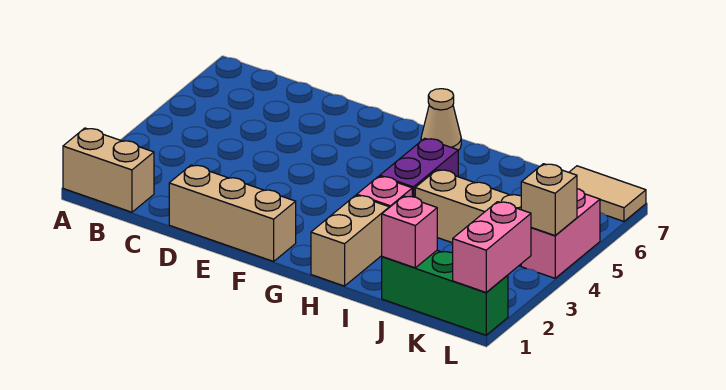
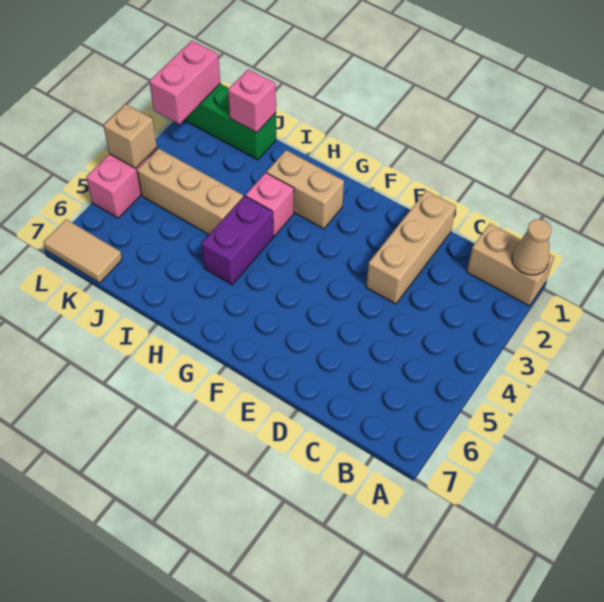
tan brick D1:F1 level 1 -> tan brick D1:D3 level 1
tan cone G7 level 1 -> tan cone A1 level 2
tan brick H1:H2 level 1 -> tan brick G2:H2 level 1

